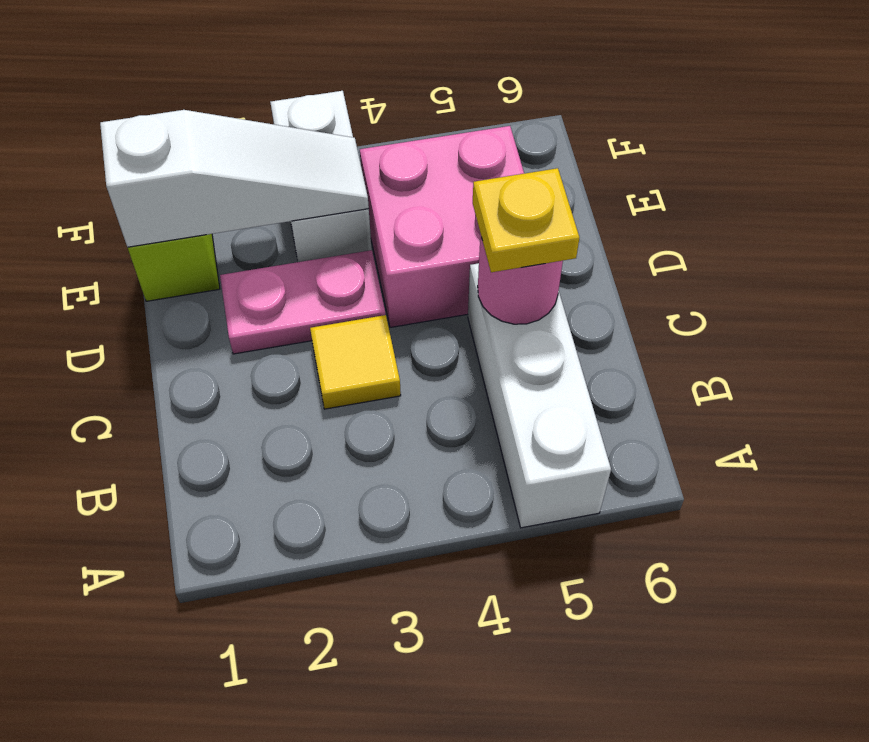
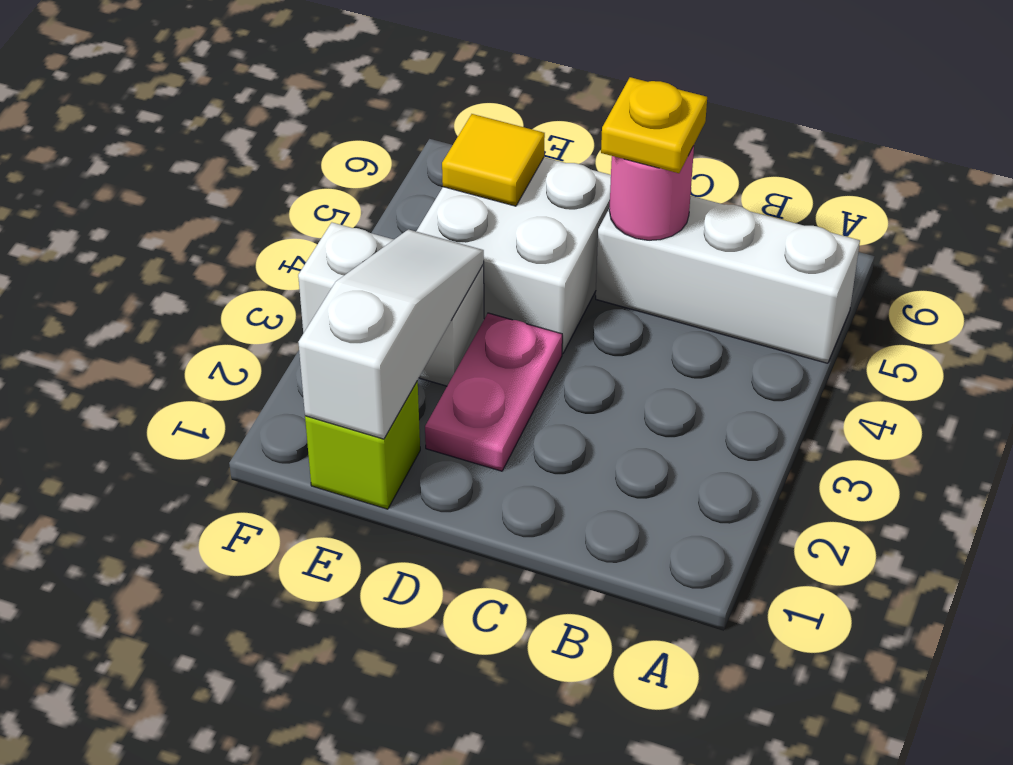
yellow tile C3 level 1 -> yellow tile E5 level 2
pink brick D4:E5 level 1 -> white brick D4:E5 level 1

